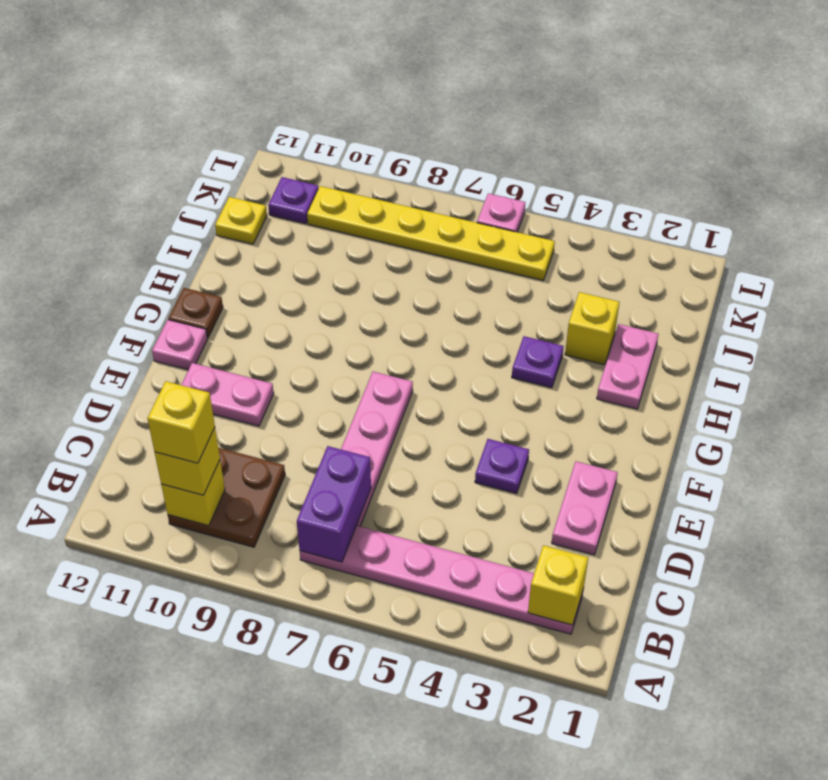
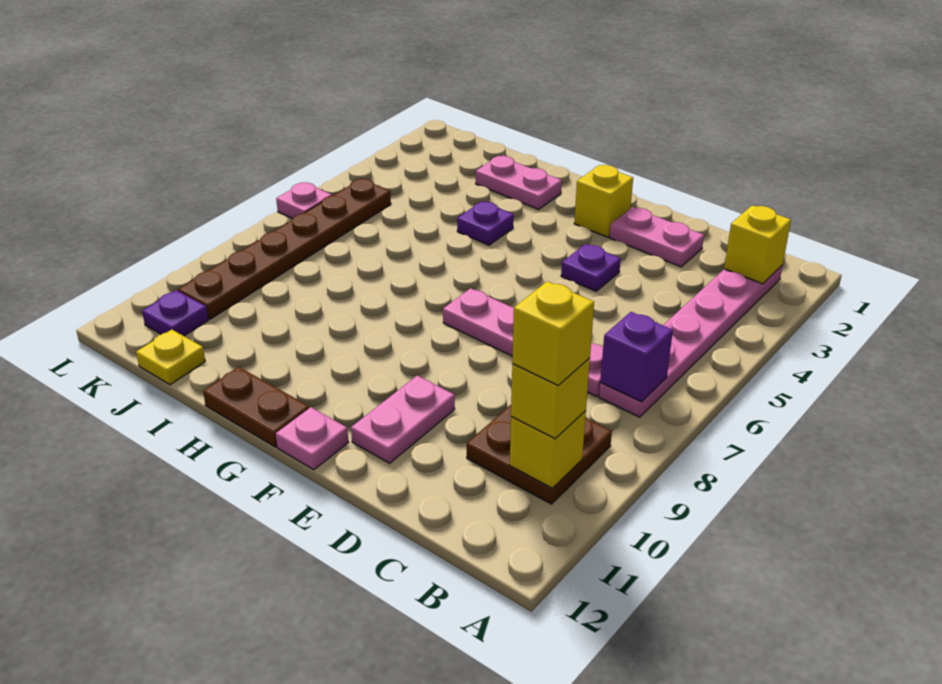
purple brick B7:C7 level 2 -> purple brick B7 level 2
brown plate G12 level 1 -> brown plate G12:H12 level 1
yellow brick I3 level 1 -> yellow brick F2 level 1
yellow plate K5:K10 level 1 -> brown plate K5:K10 level 1

